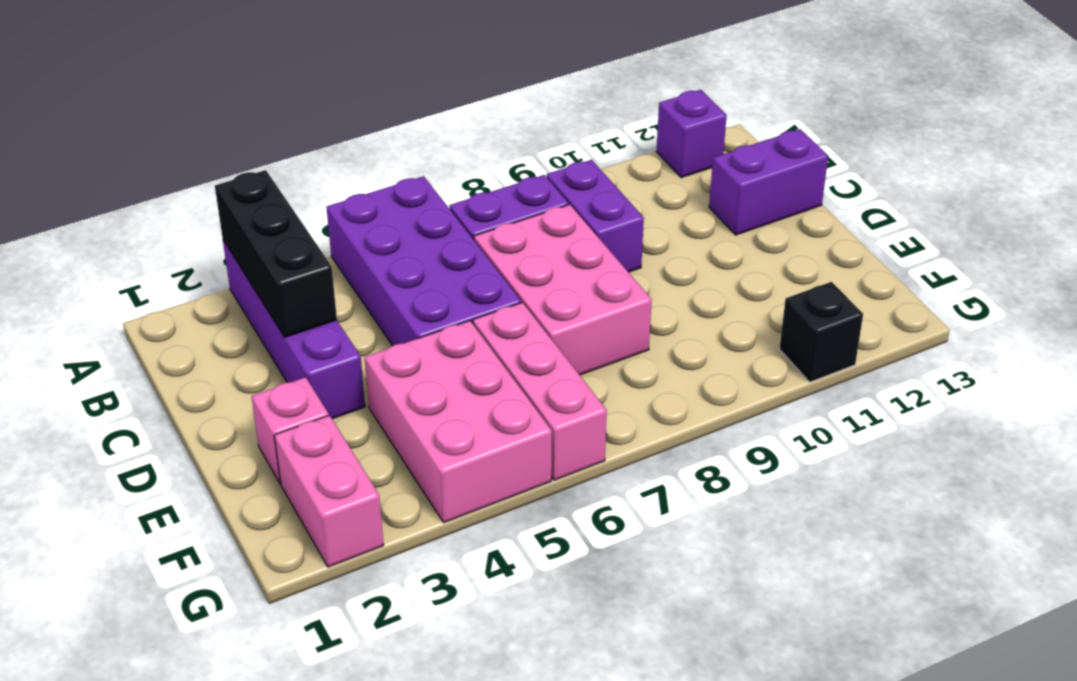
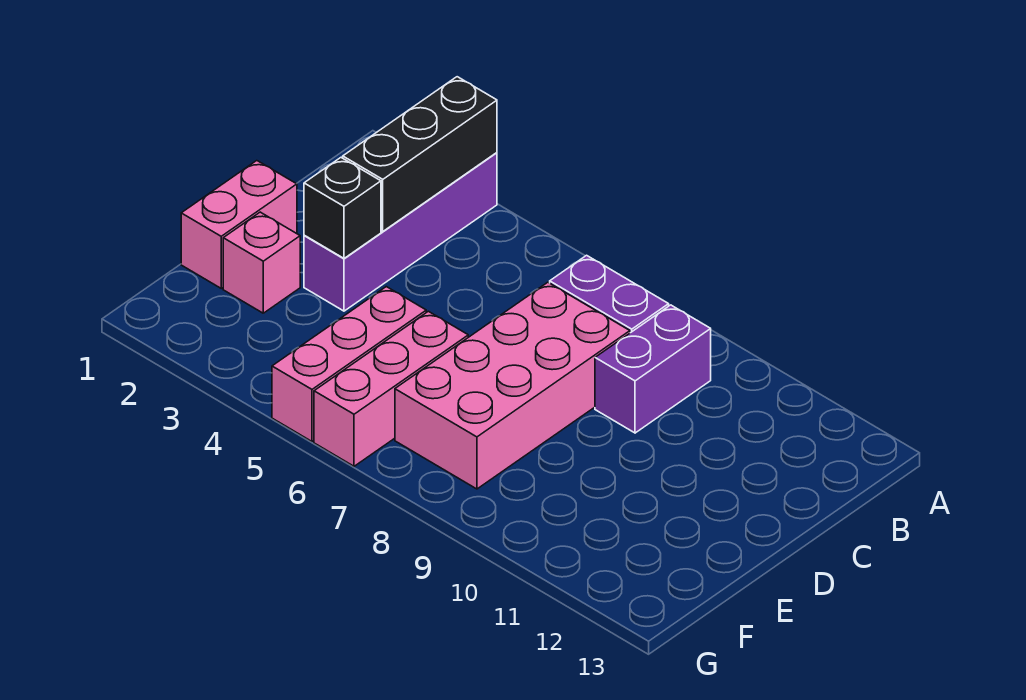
purple brick A5:D6 level 1 -> none
purple brick A12 level 1 -> none
pink brick C7:E8 level 1 -> pink brick C7:F8 level 1
purple brick C12:C13 level 1 -> none
pink brick E4:G5 level 1 -> pink brick E5:G5 level 1
pink brick F2:G2 level 1 -> pink brick D1:E1 level 1
black brick G11 level 1 -> black brick D3 level 2

